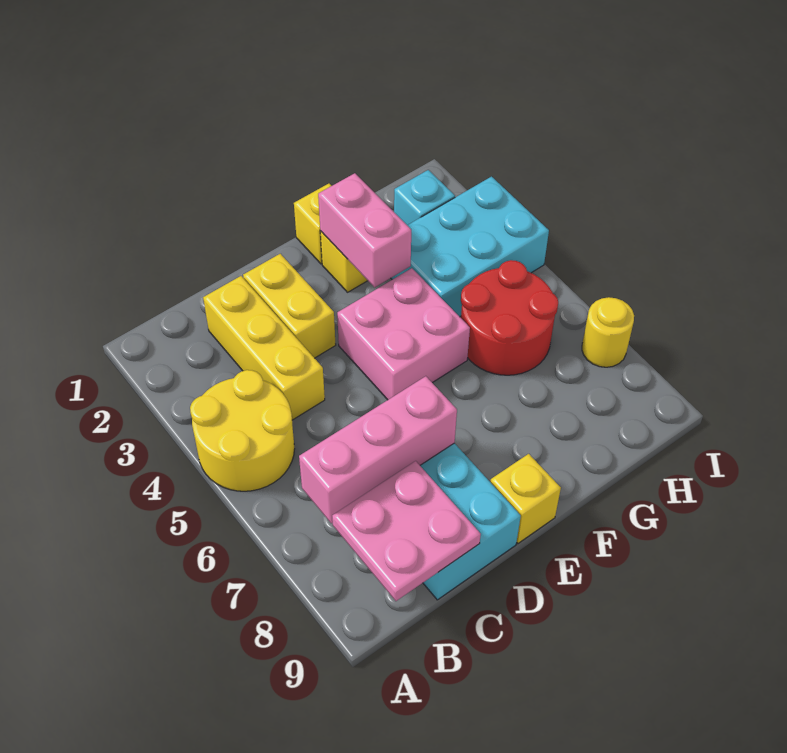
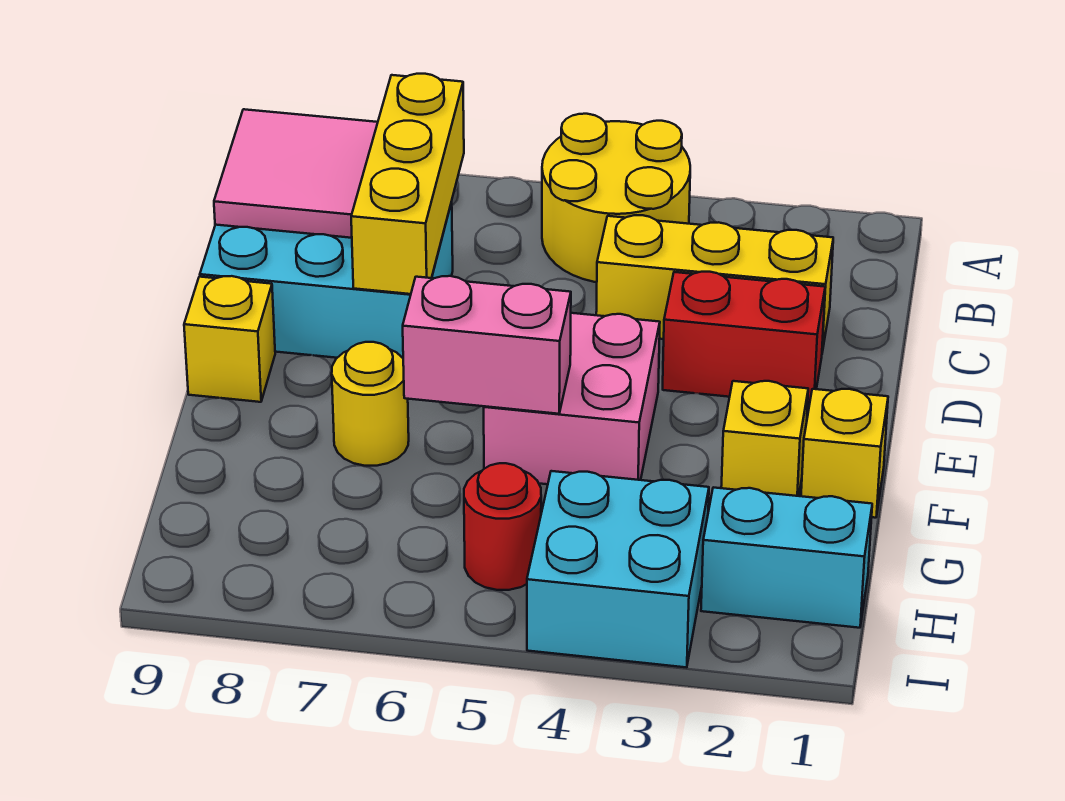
pink brick B7:D7 level 2 -> yellow brick B7:D7 level 2
pink plate B8:C9 level 2 -> pink tile B8:C9 level 2
yellow brick D2:D3 level 1 -> red brick D2:D3 level 1
pink brick F2:F3 level 2 -> pink brick F5:F6 level 2
cyan brick G3:I4 level 1 -> cyan brick H3:I4 level 1
red round brick G5:H6 level 1 -> red round brick H5 level 1
cyan brick H2 level 1 -> cyan brick H1:H2 level 1
yellow round brick I7 level 1 -> yellow round brick F7 level 1

